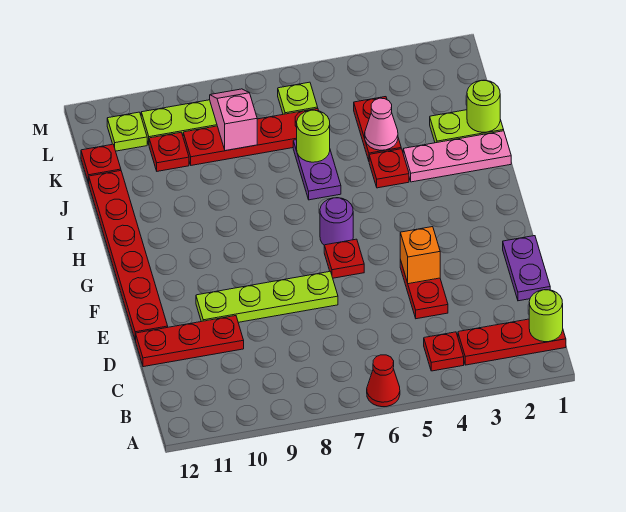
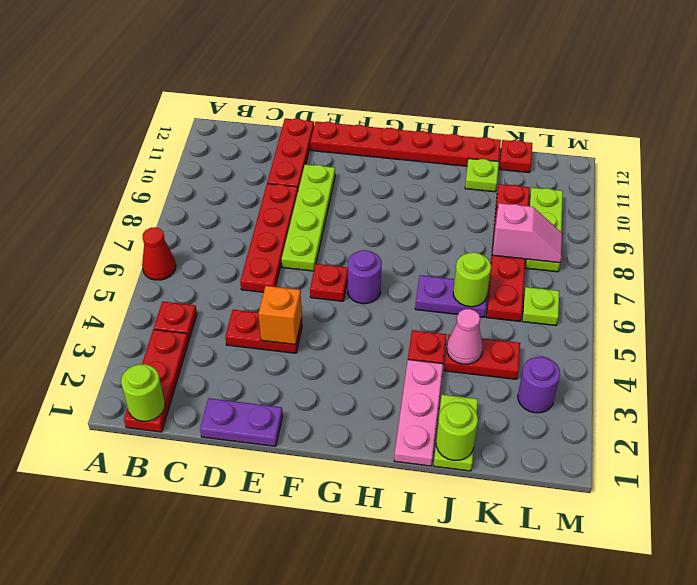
none -> red plate D6:D9 level 1
none -> purple round brick L3 level 1
lime plate L11 level 1 -> lime plate J11 level 1

